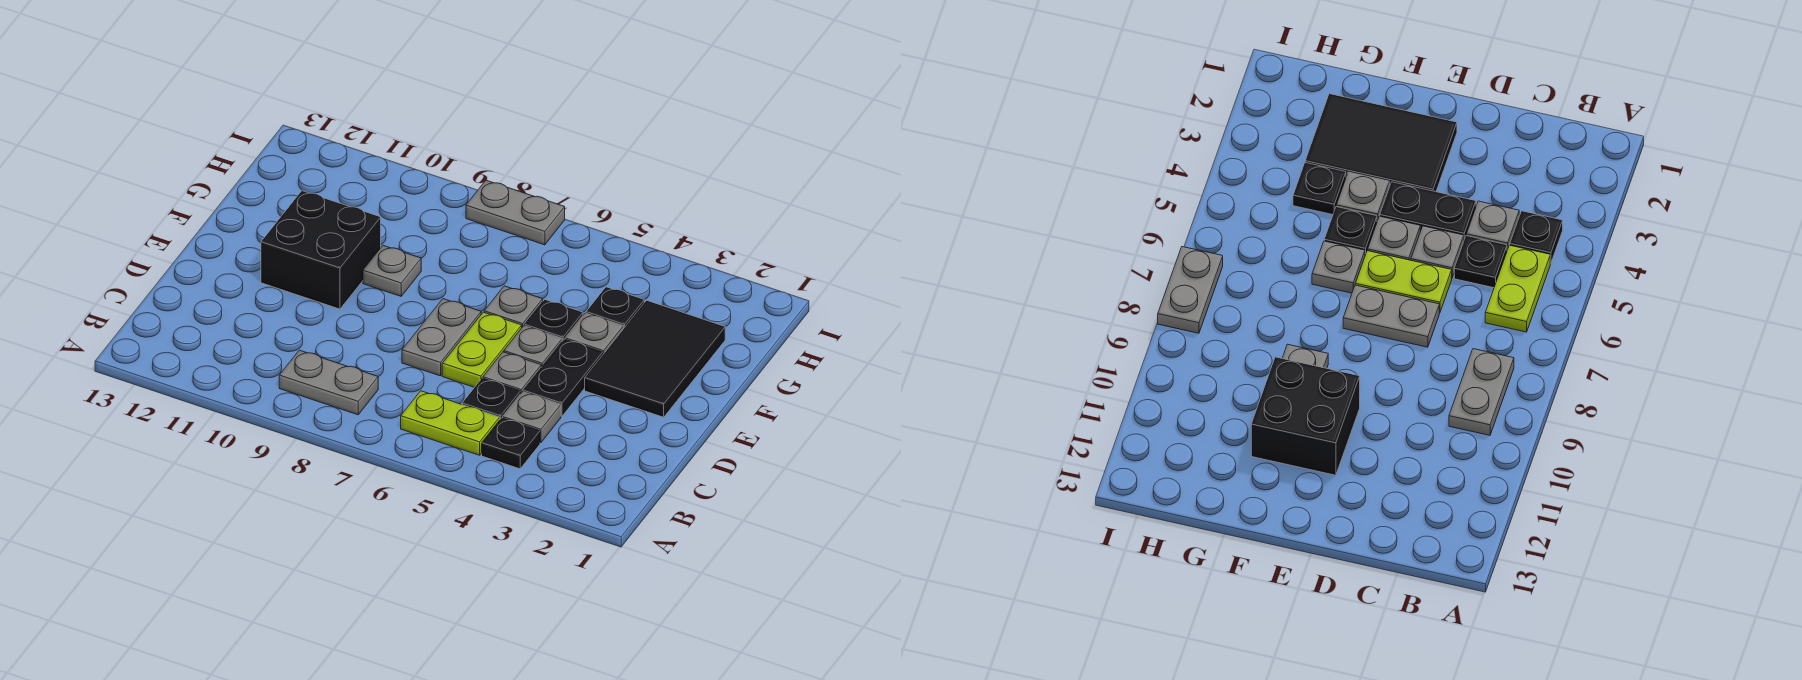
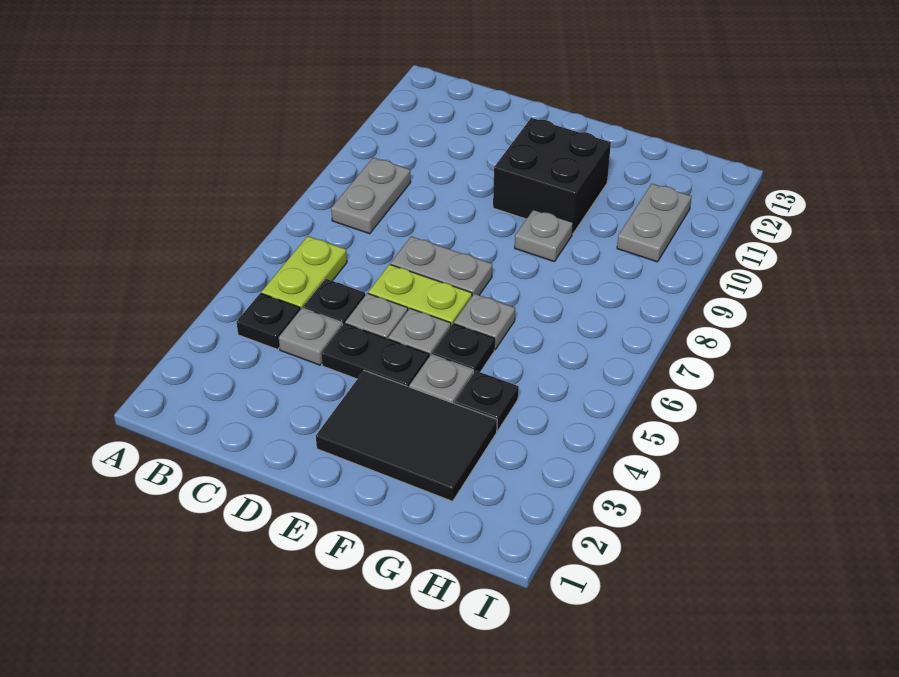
grey plate I7:I8 level 1 -> grey plate H10:H11 level 1

